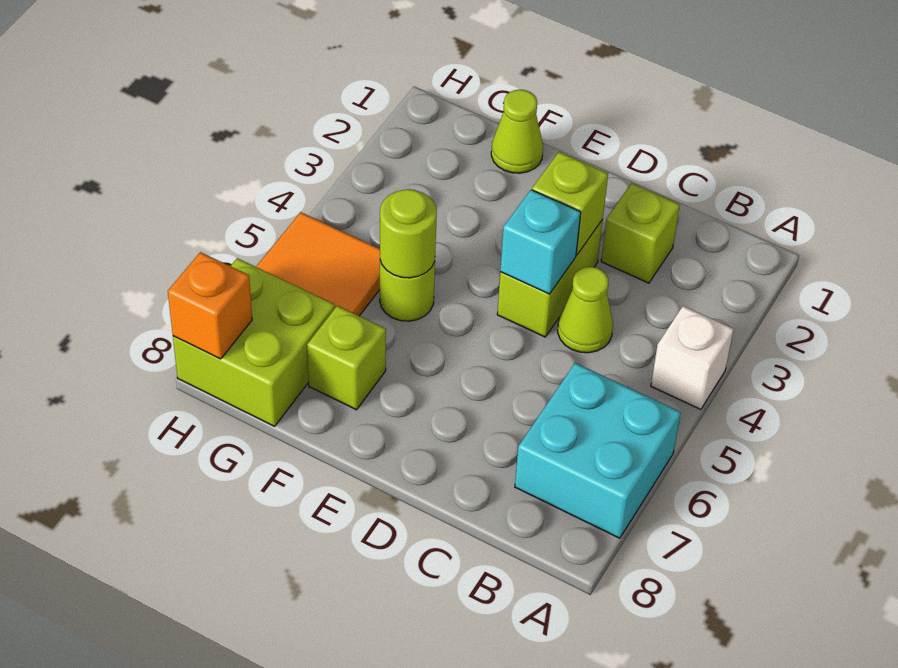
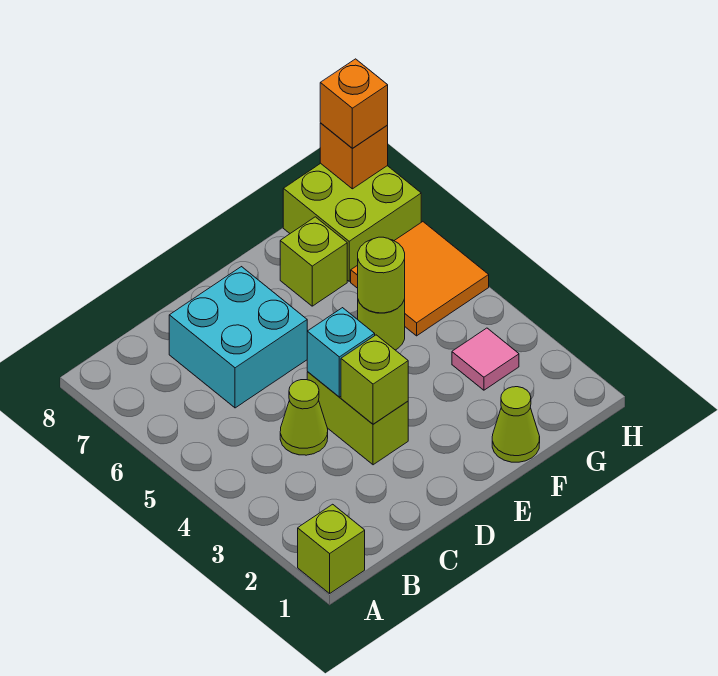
white brick A4 level 1 -> none
cyan brick A6:B7 level 1 -> cyan brick C6:D7 level 1
lime brick C2 level 1 -> lime brick A1 level 1
none -> pink tile G3 level 1
none -> orange brick H8 level 3

